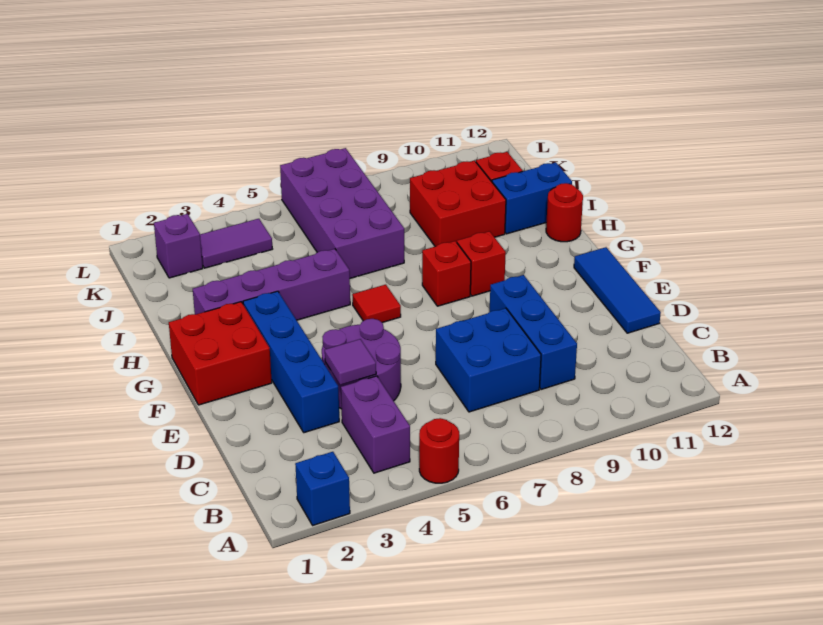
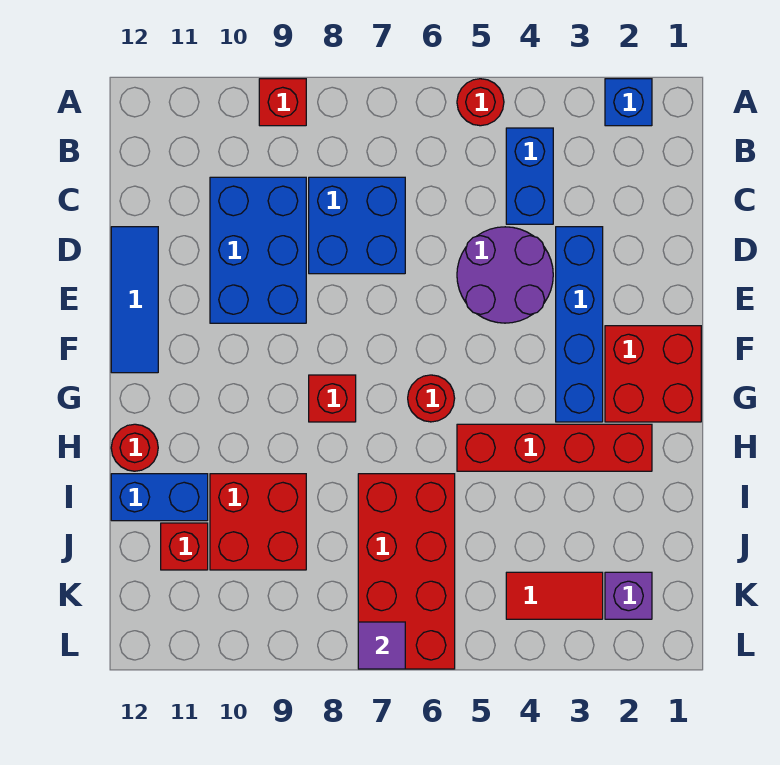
purple brick B4:C4 level 1 -> blue brick B4:C4 level 1
blue brick C9:E9 level 1 -> blue brick C9:E10 level 1
purple tile D4 level 2 -> purple tile L7 level 2
red tile G6 level 1 -> red round brick G6 level 1
red brick G9 level 1 -> red brick A9 level 1
purple brick H2:H5 level 1 -> red brick H2:H5 level 1
purple brick I6:L7 level 1 -> red brick I6:L7 level 1
purple tile K3:K4 level 1 -> red tile K3:K4 level 1

